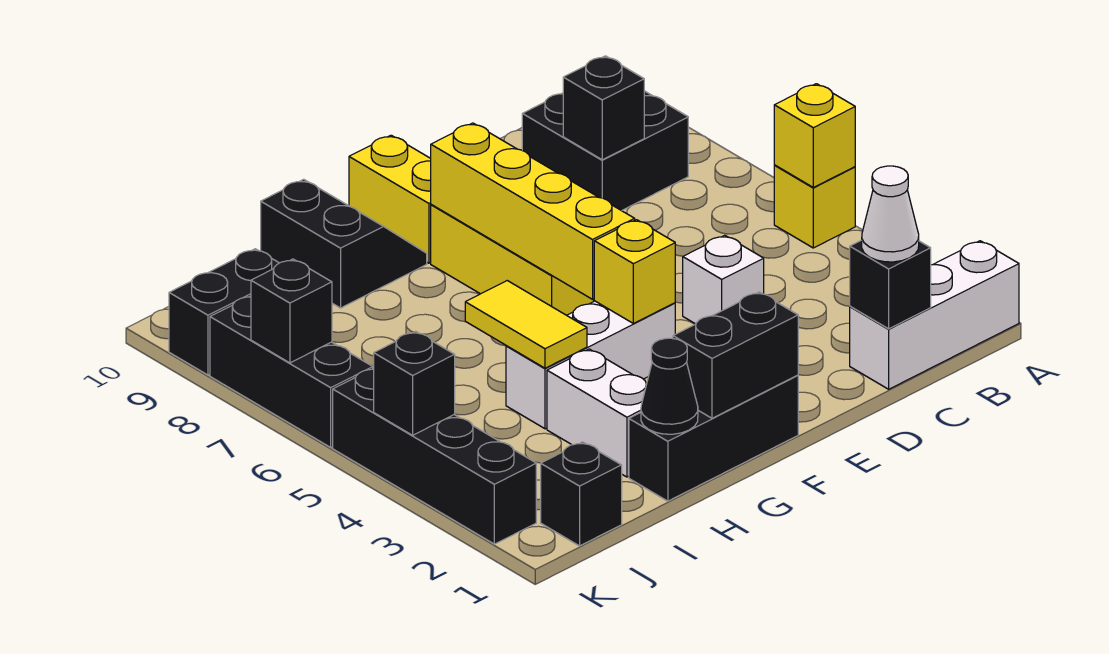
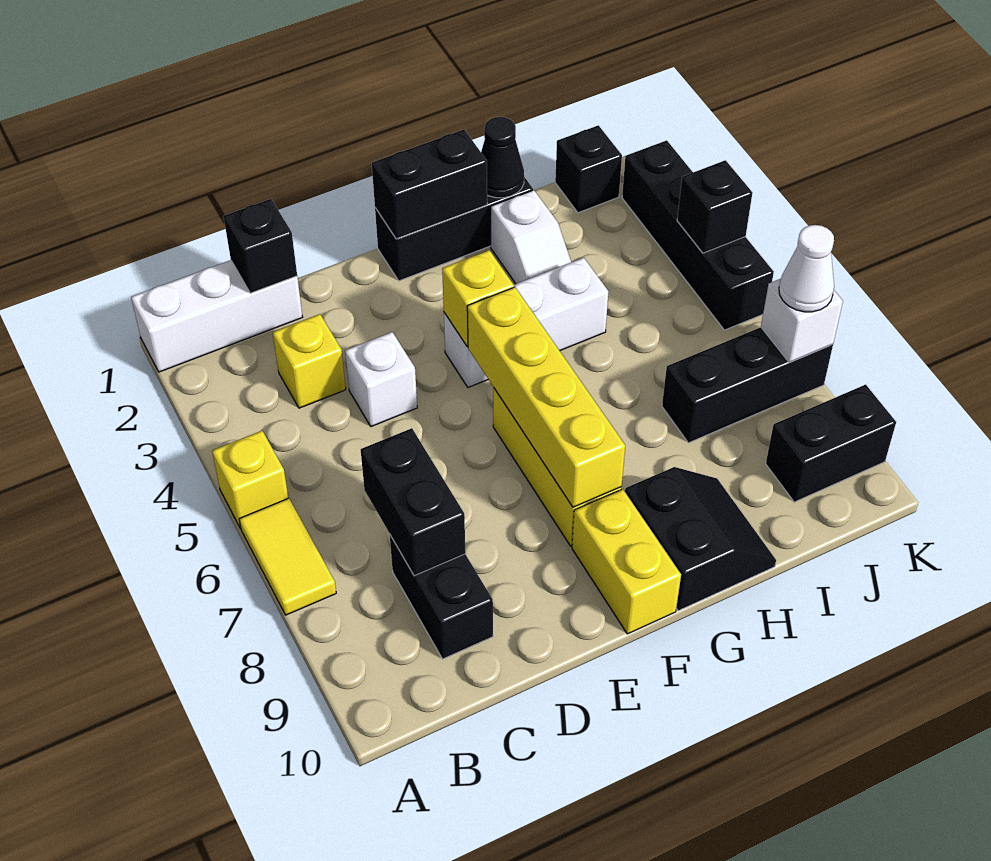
yellow brick A5 level 2 -> yellow brick C3 level 1
black brick B8:C9 level 1 -> black brick C8:C9 level 1
white cone C1 level 3 -> white cone K7 level 3
black brick C8 level 2 -> black brick C7:C8 level 2
black slope G9:H10 level 1 top H -> black slope G9:H10 level 1 top G
white brick H2:H3 level 1 -> white slope H2:H3 level 1 top 2
yellow tile H4:H5 level 2 -> yellow tile A6:A7 level 1
black brick K6:K8 level 1 -> black brick I7:K7 level 1
black brick K7 level 2 -> white brick K7 level 2

